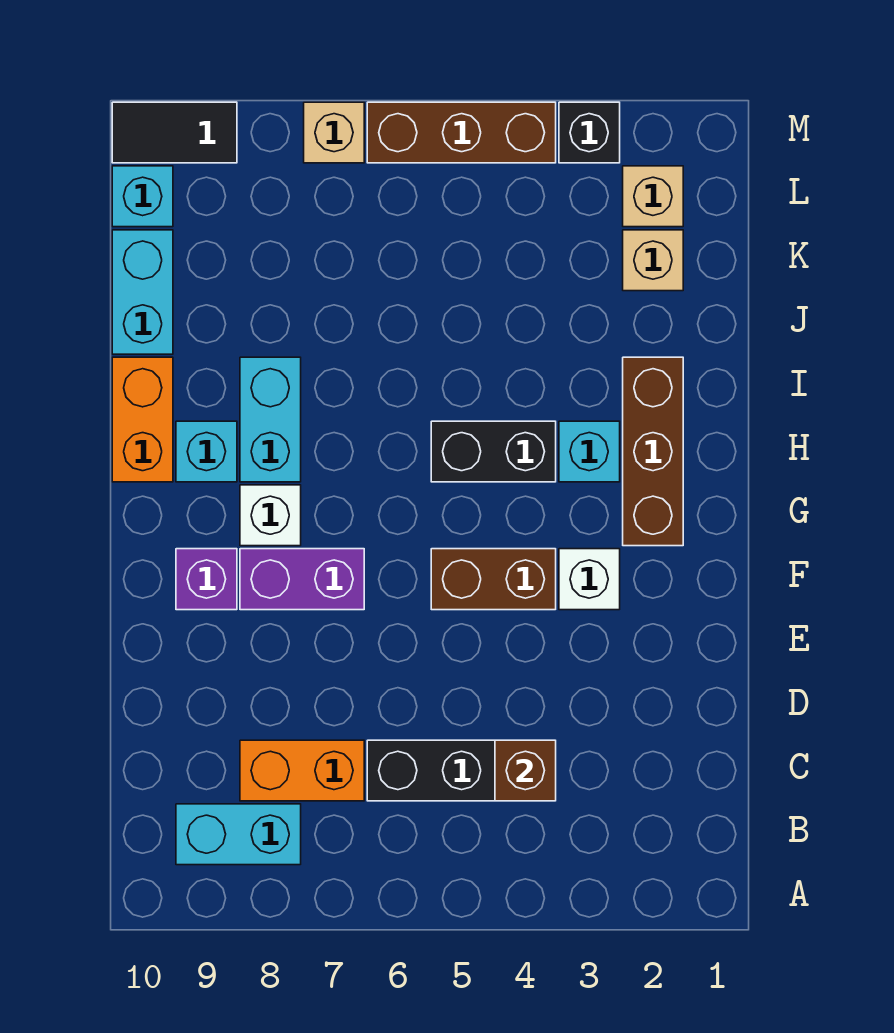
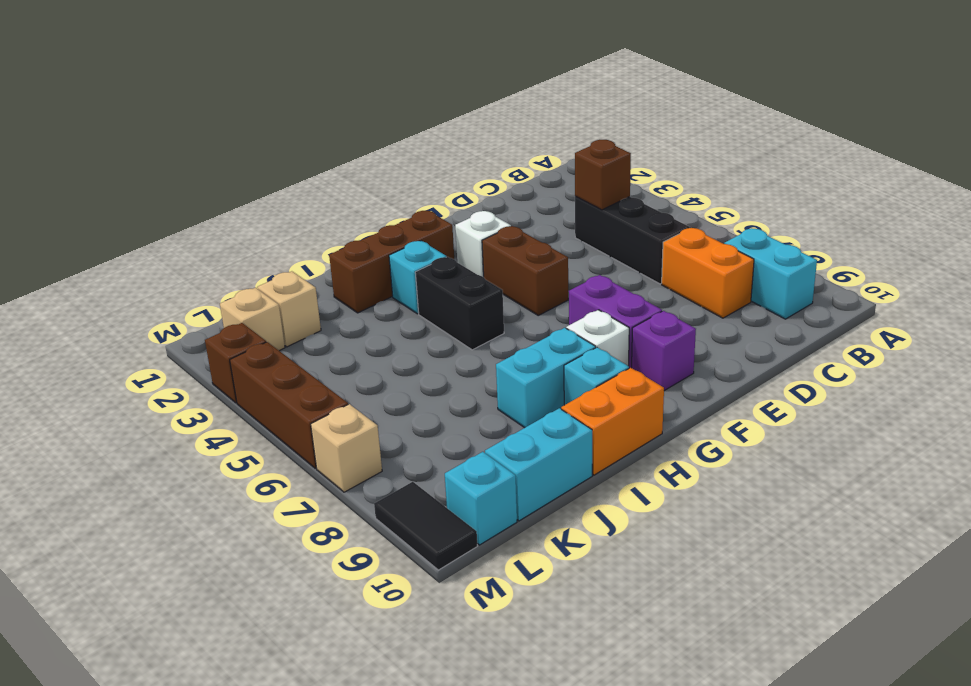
black brick M3 level 1 -> brown brick M3 level 1

